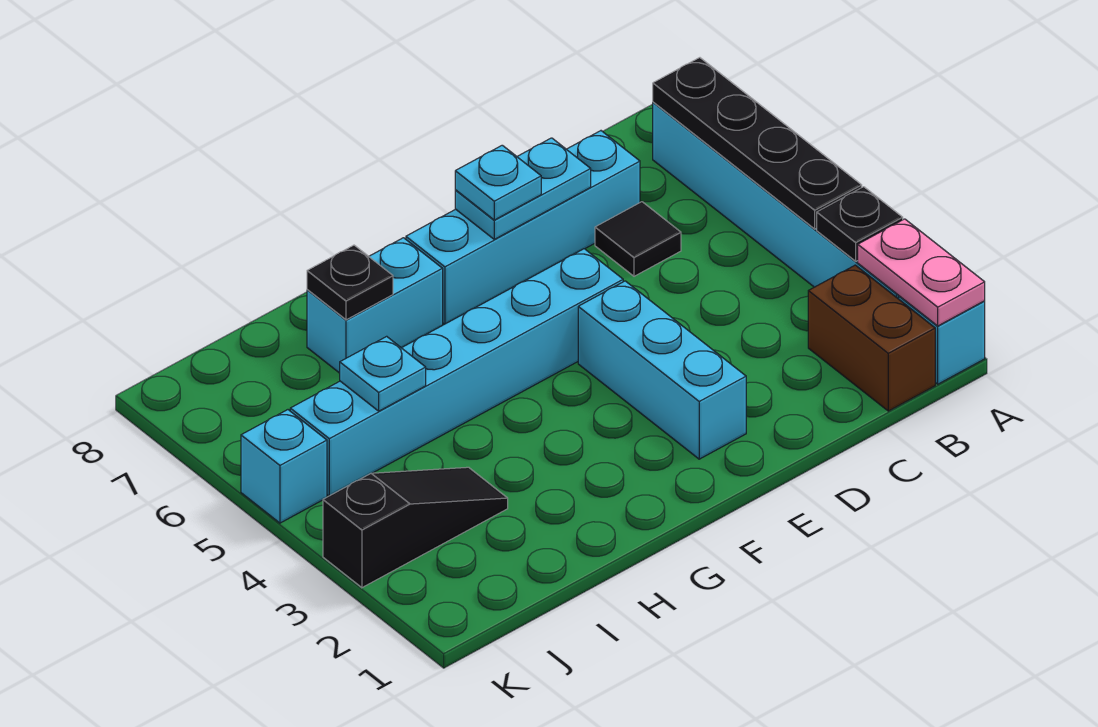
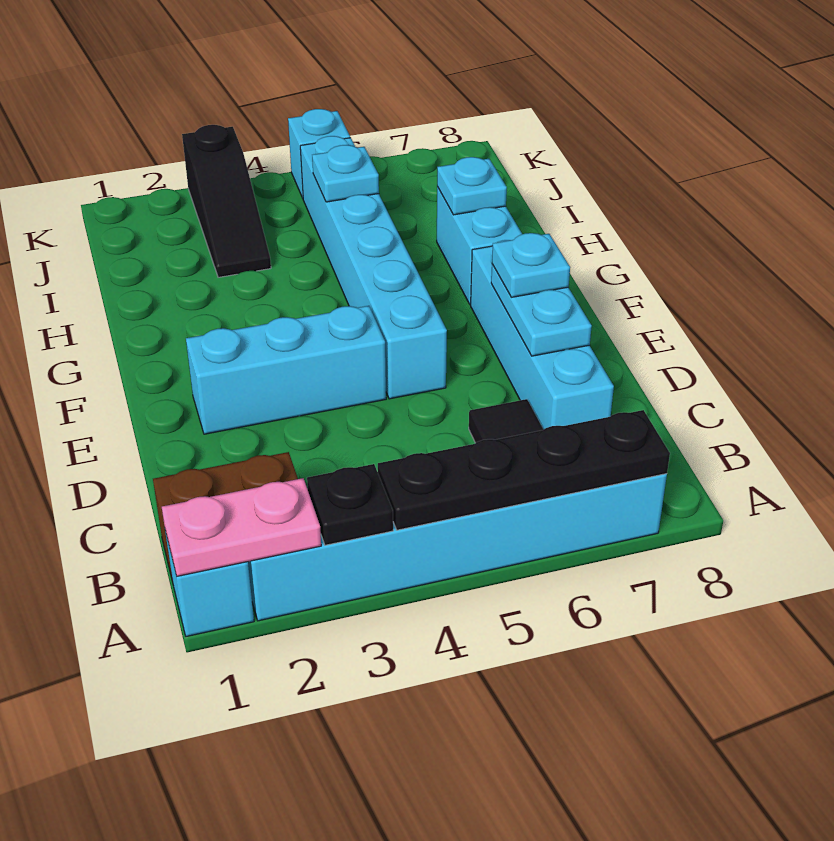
black plate H7 level 2 -> cyan plate H7 level 2

